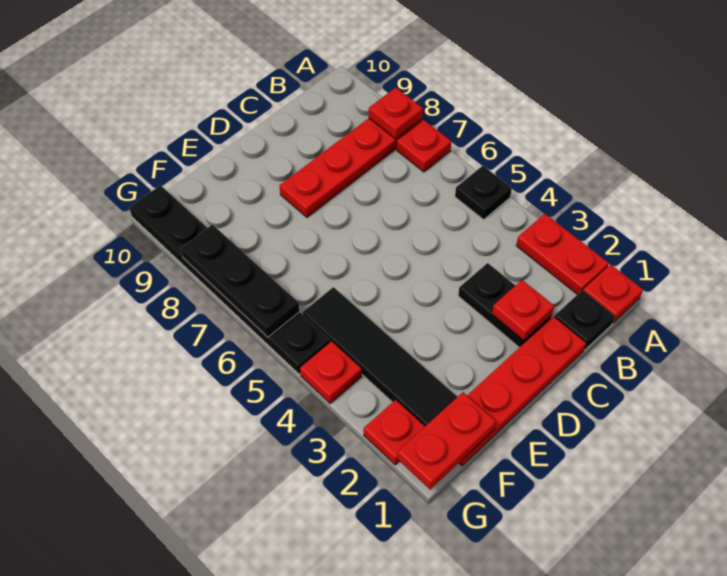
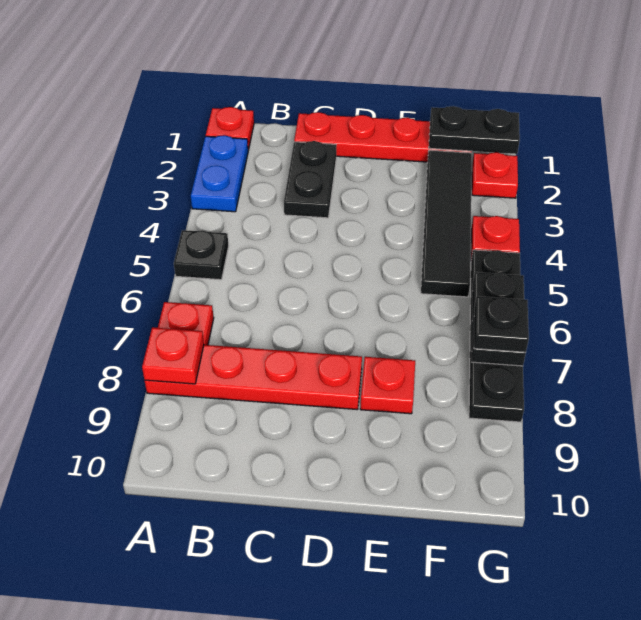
red plate A2:A3 level 1 -> blue plate A2:A3 level 1
black plate B1 level 1 -> black plate G7 level 3
red plate C2 level 2 -> red plate E8 level 1
red plate F1:G1 level 2 -> black plate F1:G1 level 2
black plate G5:G10 level 1 -> black plate G5:G8 level 1
black plate G6:G8 level 2 -> black plate G6:G7 level 2

